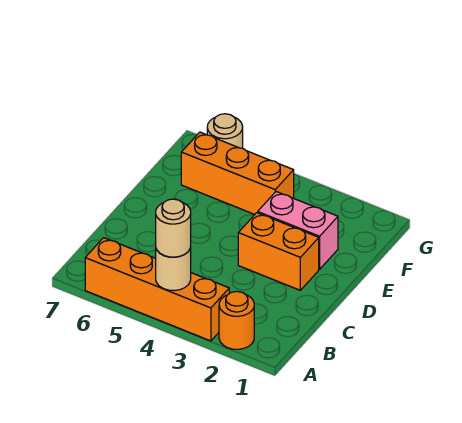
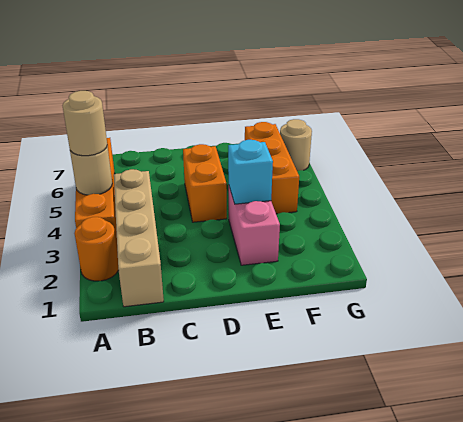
none -> tan brick B1:B4 level 1
orange brick D2:D3 level 1 -> orange brick D4:D5 level 1
none -> cyan brick E3 level 2

